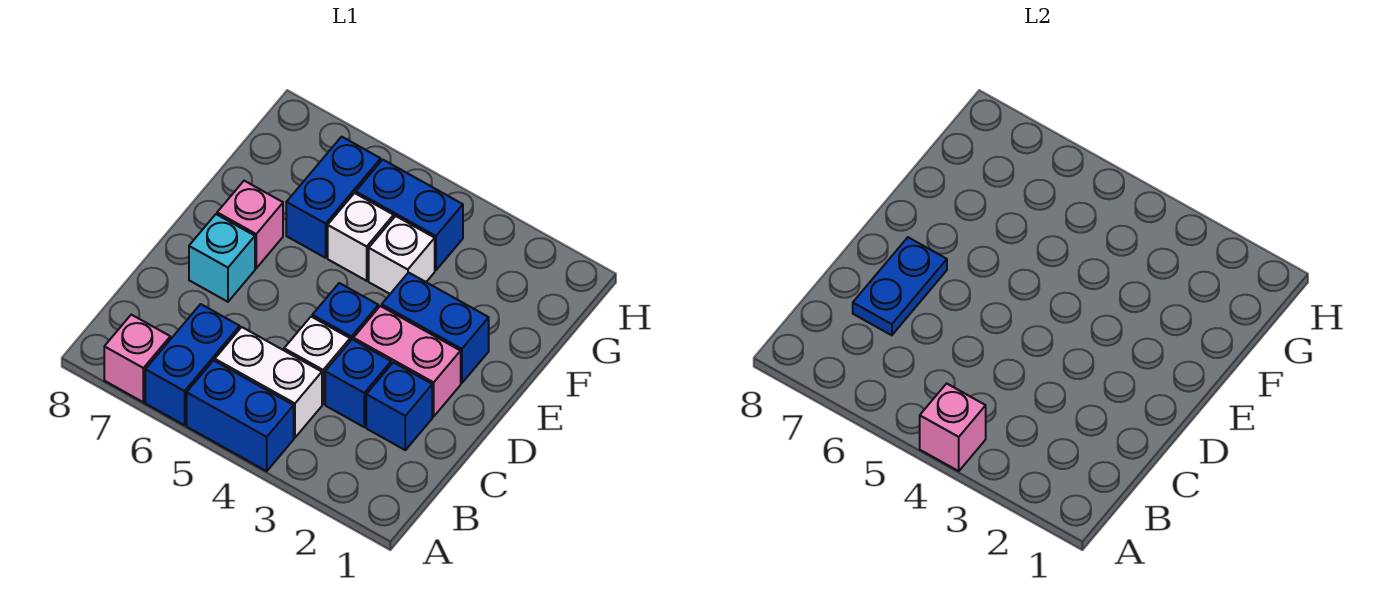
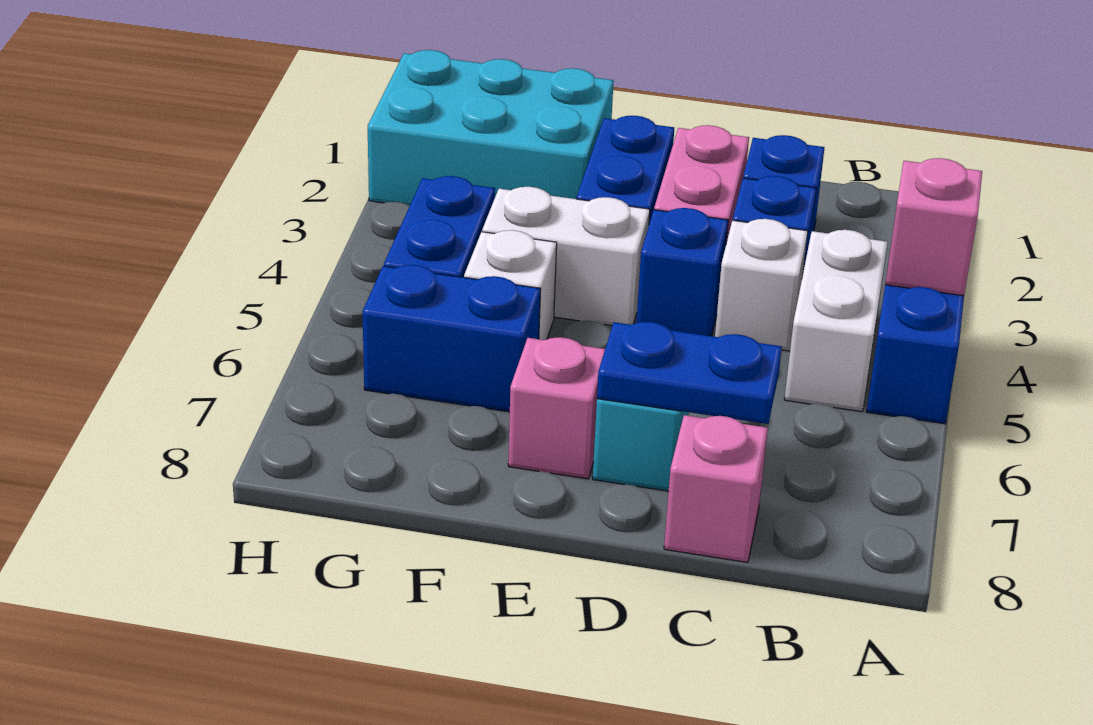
blue brick A6:B6 level 1 -> none
pink brick A7 level 1 -> pink brick C8 level 1
none -> cyan brick F1:H2 level 1
white brick F4 level 1 -> white brick E4:F4 level 1

